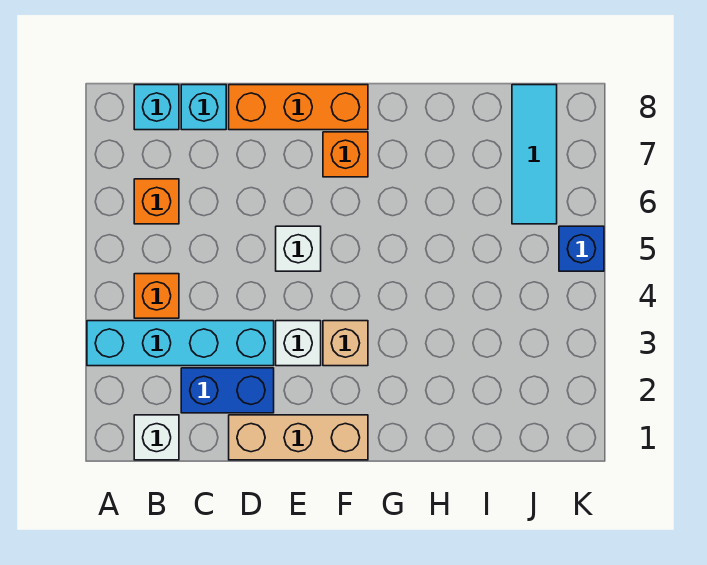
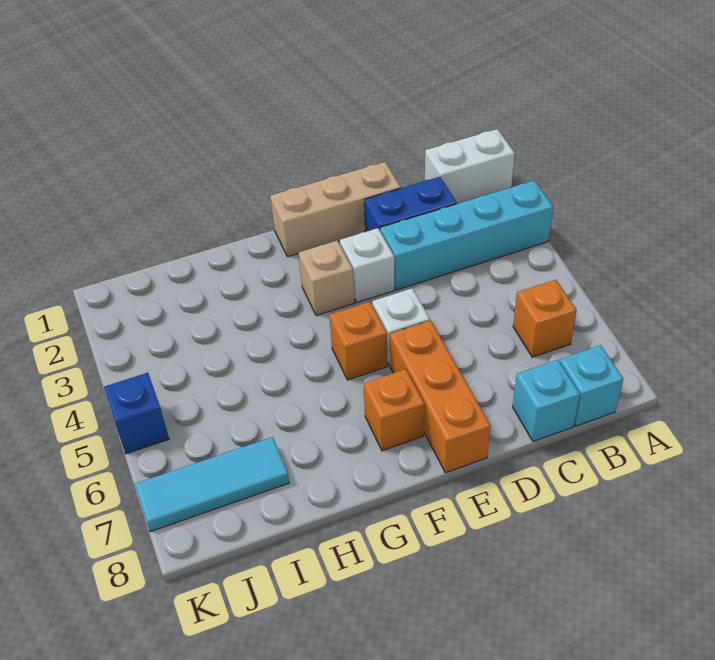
white brick B1 level 1 -> white brick A1:B1 level 1
orange brick B4 level 1 -> orange brick F5 level 1
orange brick D8:F8 level 1 -> orange brick E6:E8 level 1
cyan tile J6:J8 level 1 -> cyan tile I7:K7 level 1

